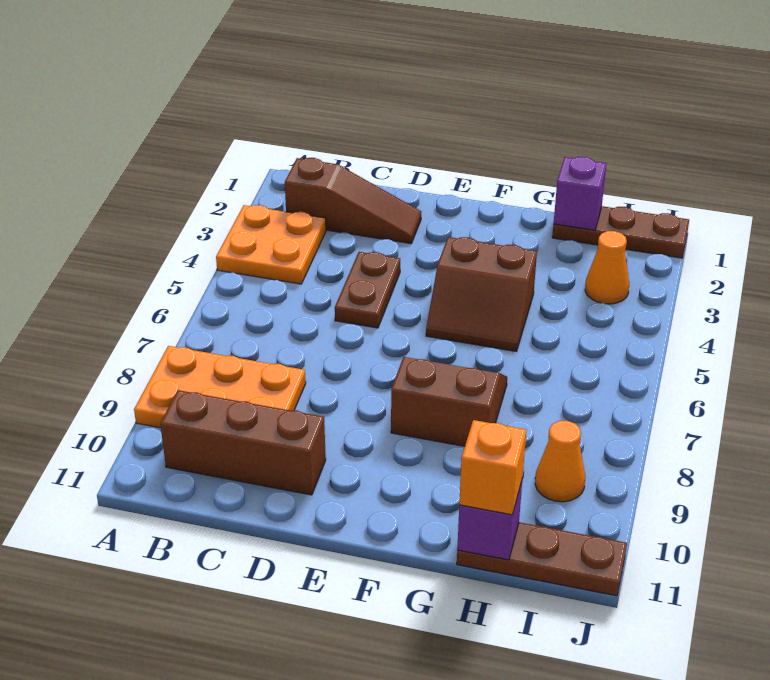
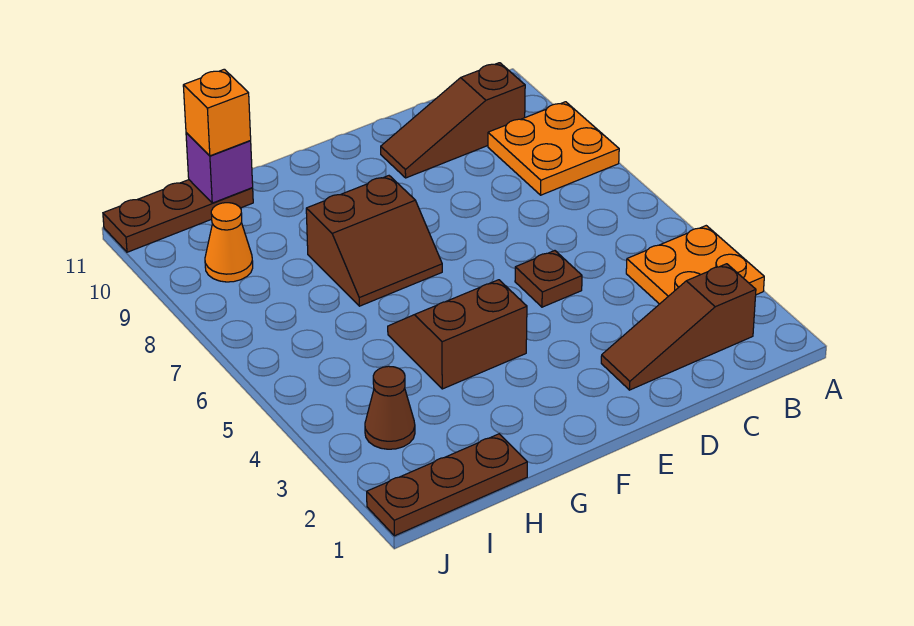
orange plate A8:C9 level 1 -> orange plate A8:B9 level 1
brown brick B10:D10 level 1 -> brown slope B10:D10 level 1 top B
brown plate D4:D5 level 1 -> brown plate D5 level 1
purple brick H1 level 2 -> none
orange cone I3 level 1 -> brown cone I3 level 1

